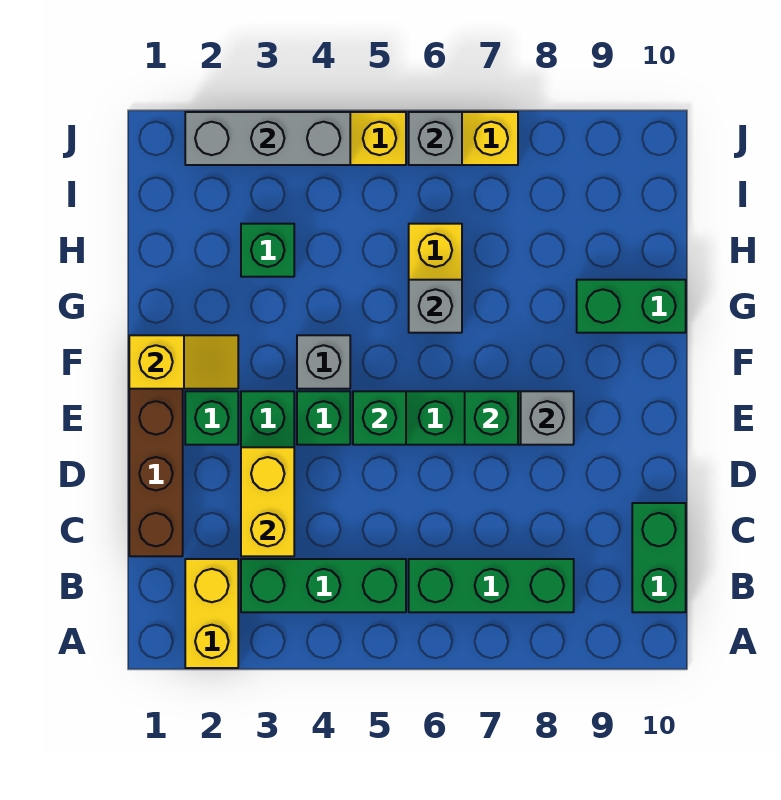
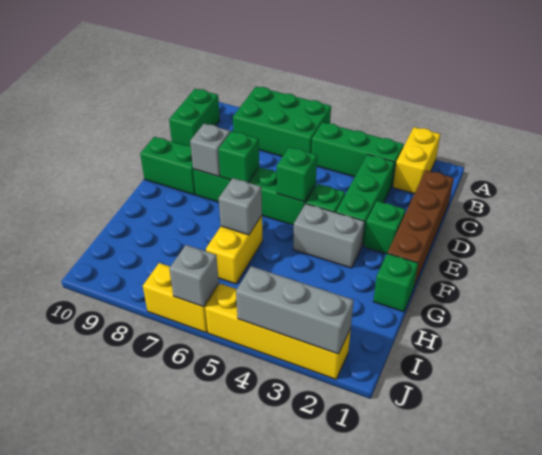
green brick B6:B8 level 1 -> green brick A6:B8 level 1
yellow brick C3:D3 level 2 -> none
yellow slope F1:F2 level 2 top 1 -> none
grey brick F4 level 1 -> grey brick F3:F4 level 1
green brick G9:G10 level 1 -> green brick E9:E10 level 1
green brick H3 level 1 -> green brick G1 level 1

